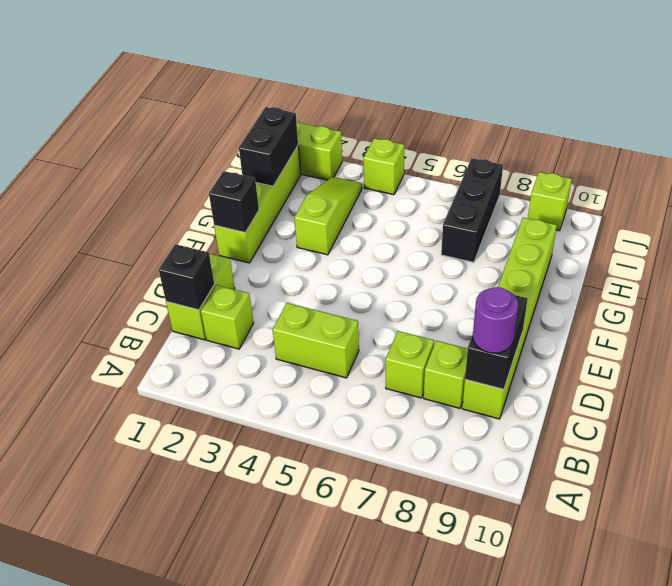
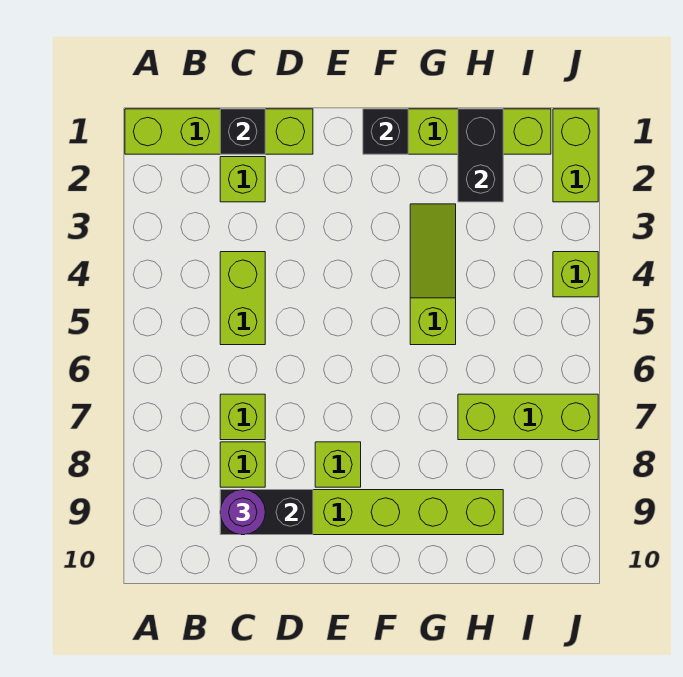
lime brick C1:D1 level 1 -> lime brick A1:D1 level 1
lime slope G3:I3 level 1 top G -> lime slope G3:G5 level 1 top 5
black brick H1:I1 level 2 -> black brick H1:H2 level 2
black brick H7:J7 level 1 -> lime brick H7:J7 level 1
lime brick J9 level 1 -> lime brick E8 level 1

